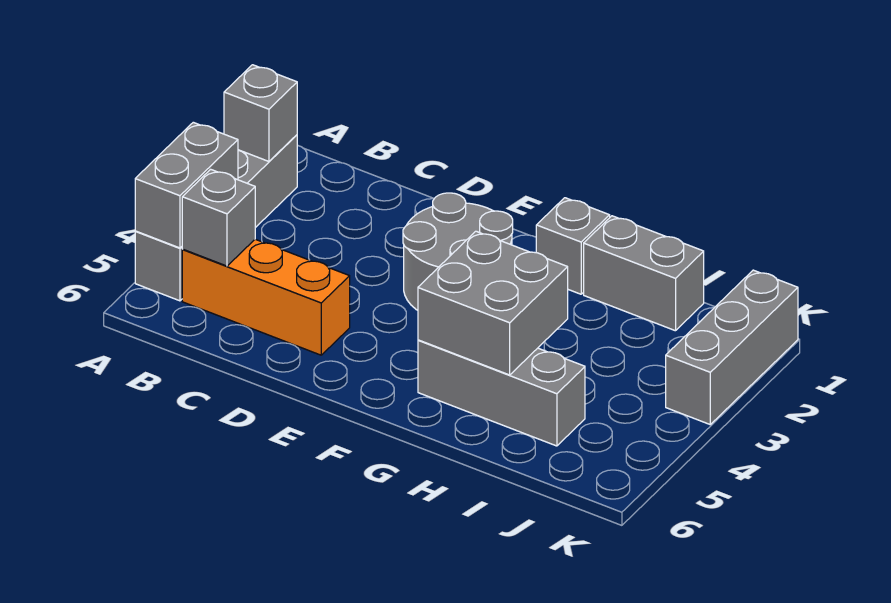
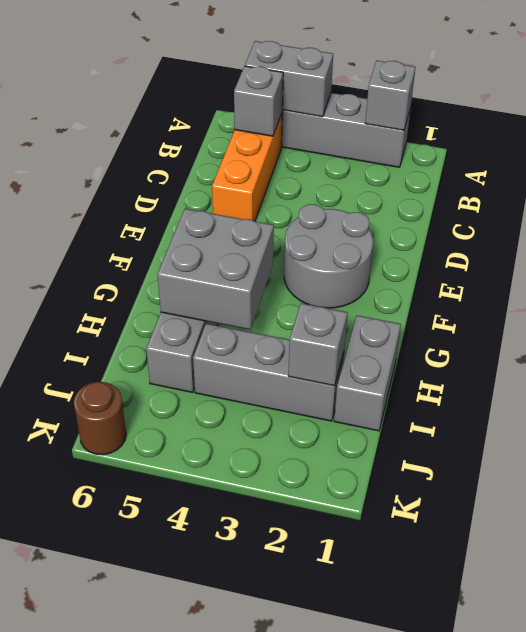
grey brick G1 level 1 -> grey brick I2 level 2
grey brick K1:K3 level 1 -> grey brick I2:I4 level 1
none -> brown round brick K6 level 1

